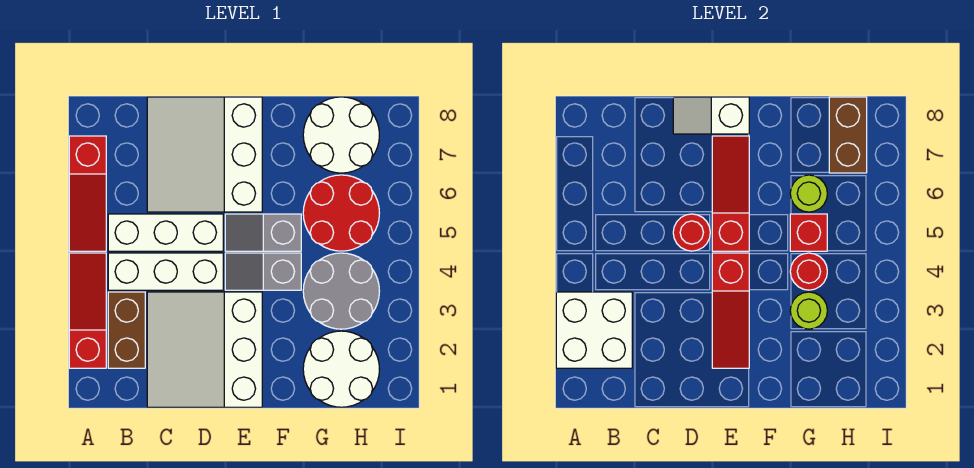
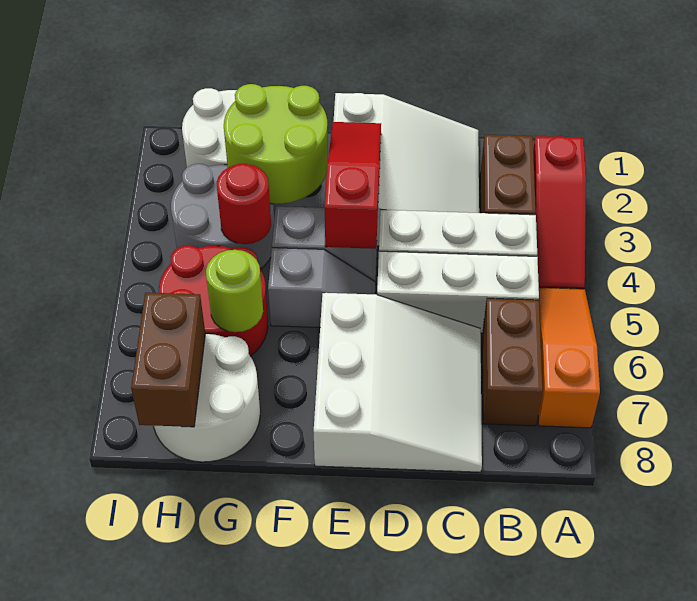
white brick A2:B3 level 2 -> none
red slope A5:A7 level 1 top 7 -> orange slope A5:A7 level 1 top 7
none -> brown brick B6:B7 level 1
red round brick D5 level 2 -> none
white slope D8:E8 level 2 top E -> none
red slope E5:E7 level 2 top 5 -> none
lime round brick G3 level 2 -> lime round brick F2:G3 level 2
red brick G5 level 2 -> none

